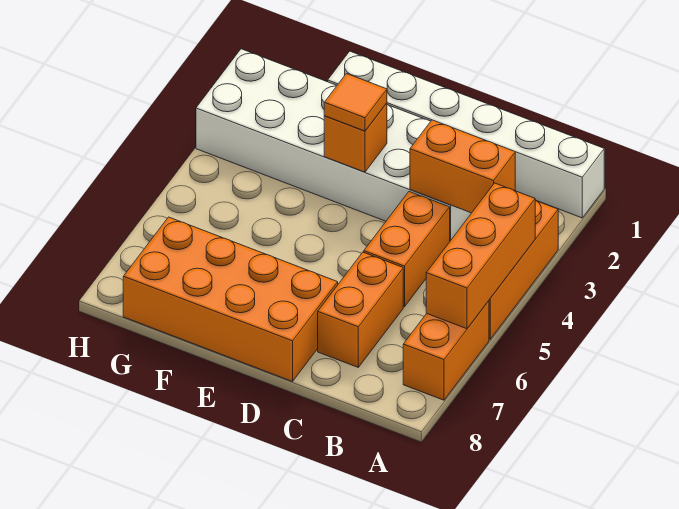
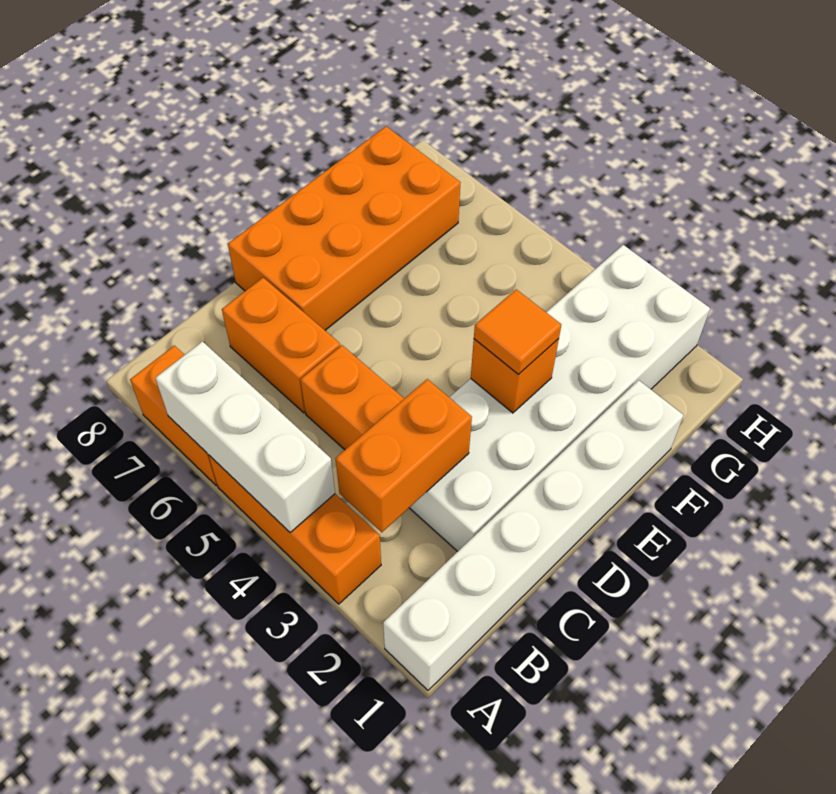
orange brick A4:A6 level 2 -> white brick A4:A6 level 2

